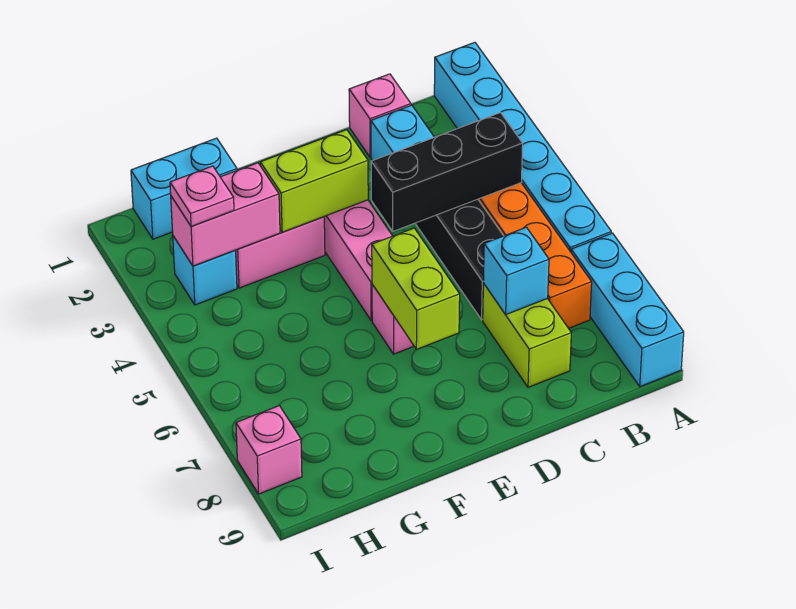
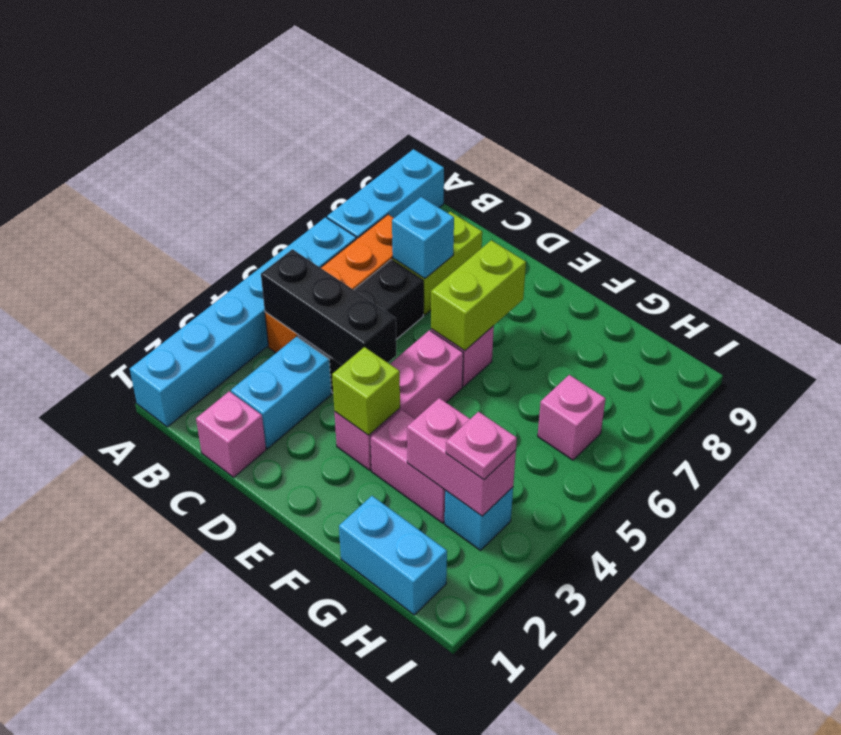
lime brick E3:F3 level 2 -> lime brick E3 level 2
pink brick I8 level 1 -> pink brick H6 level 1

